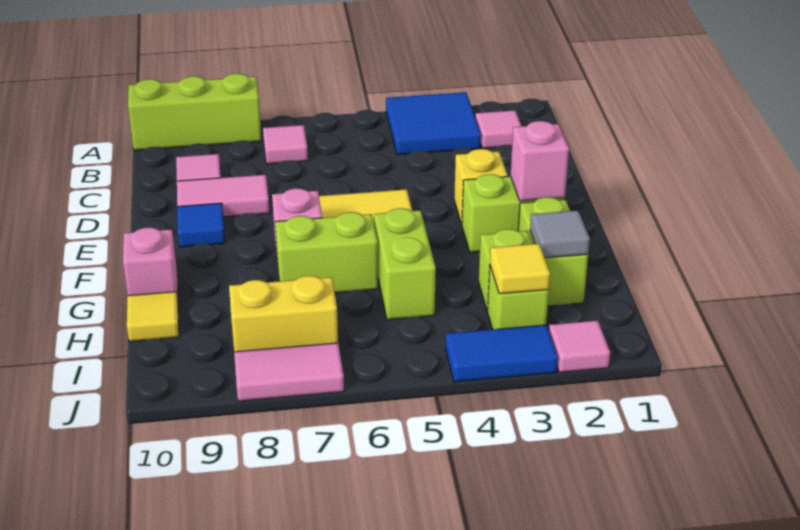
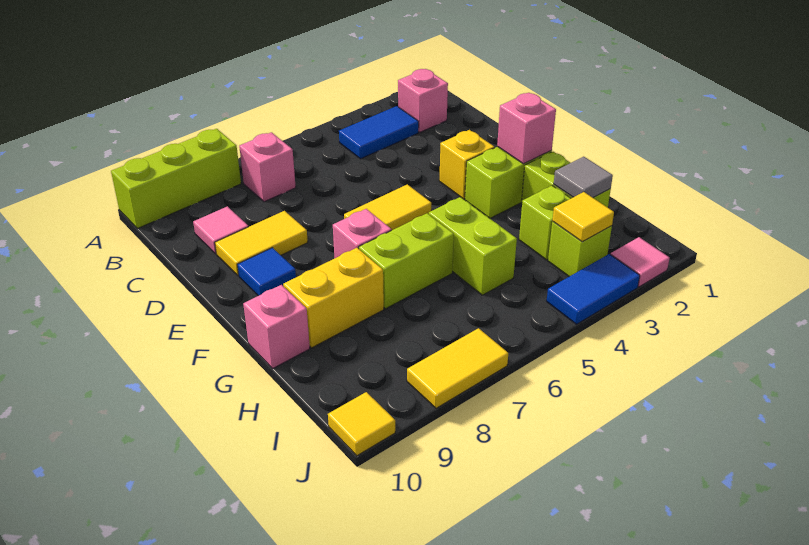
blue tile A3:B4 level 1 -> blue tile B3:B4 level 1
pink tile B2 level 1 -> pink brick B2 level 1
pink tile B7 level 1 -> pink brick B7 level 1
pink tile D8:D9 level 1 -> yellow tile D8:D9 level 1
yellow tile H10 level 1 -> yellow tile J10 level 1
yellow brick I7:I8 level 1 -> yellow brick G8:G9 level 1
pink tile J7:J8 level 1 -> yellow tile J7:J8 level 1

